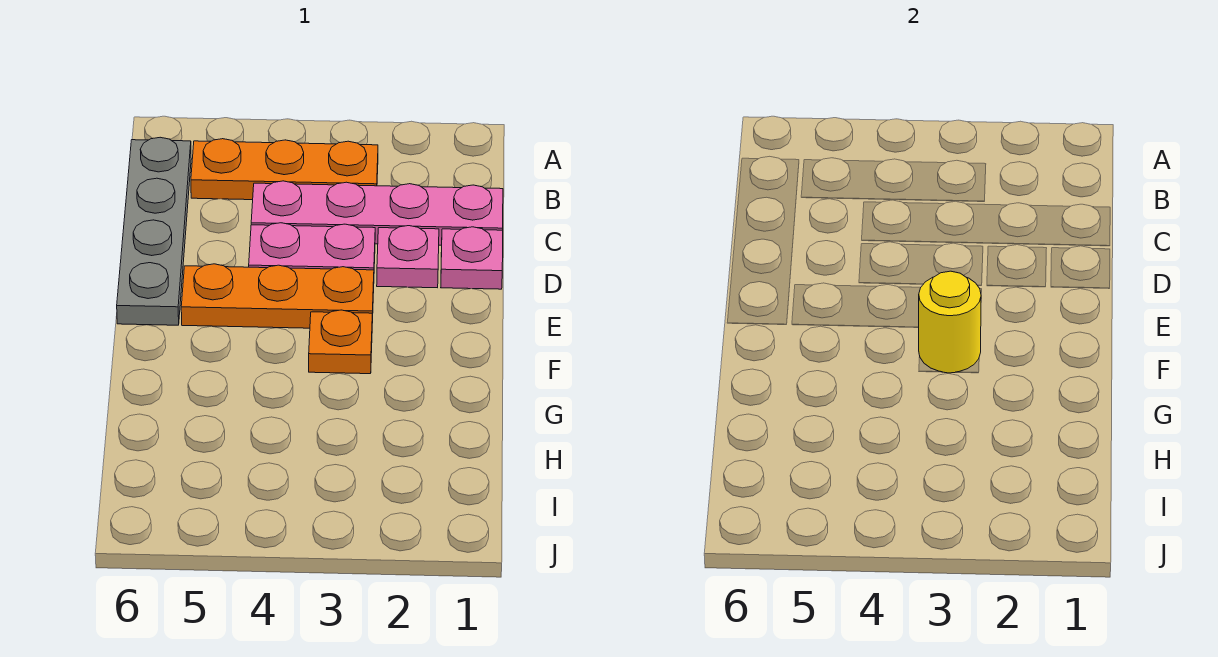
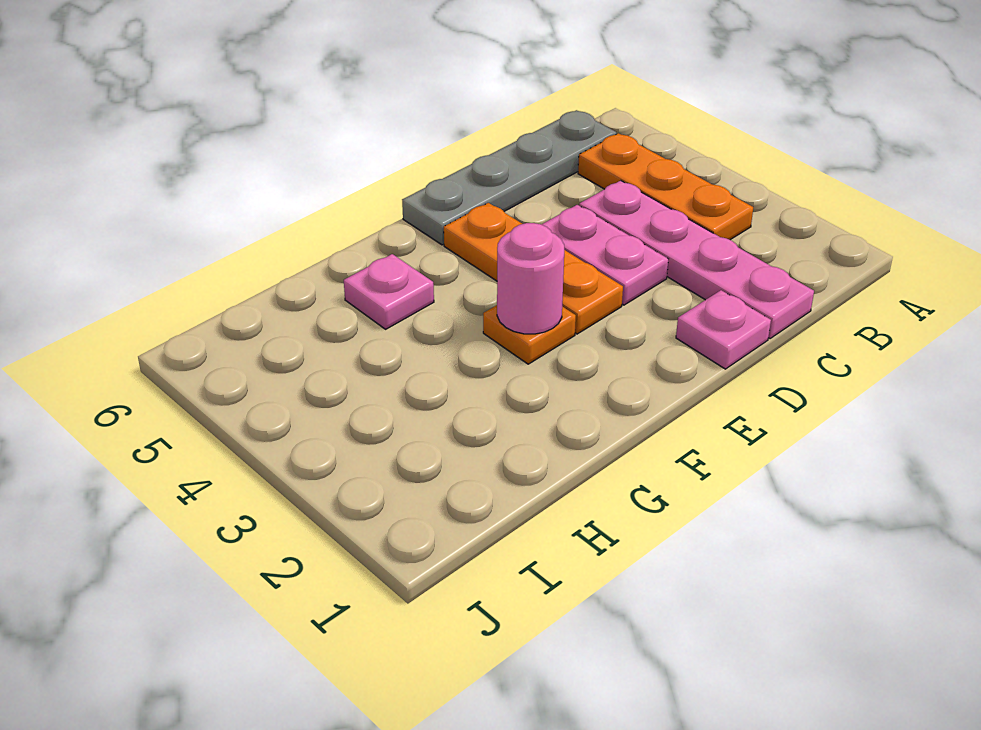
pink plate D2 level 1 -> pink plate G5 level 1
yellow round brick F3 level 2 -> pink round brick F3 level 2

